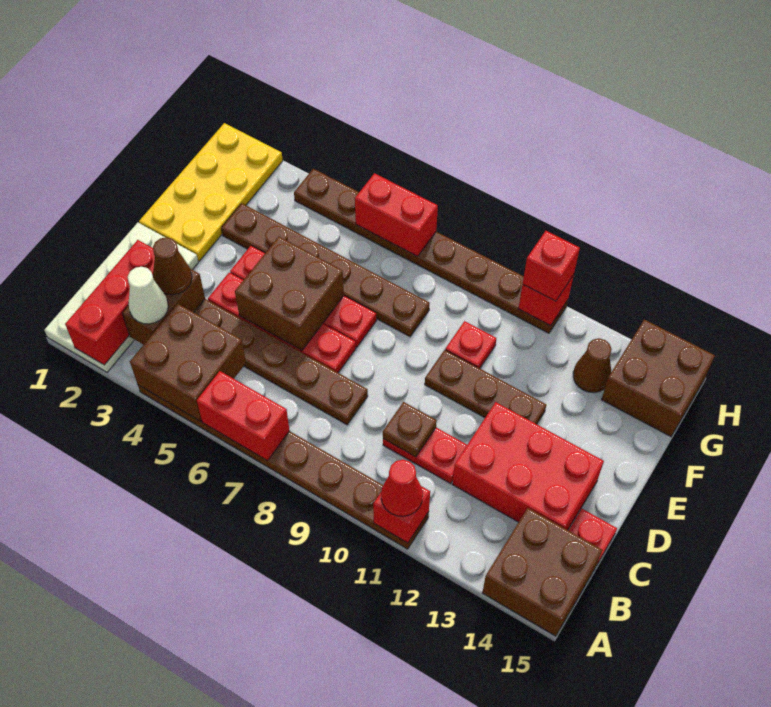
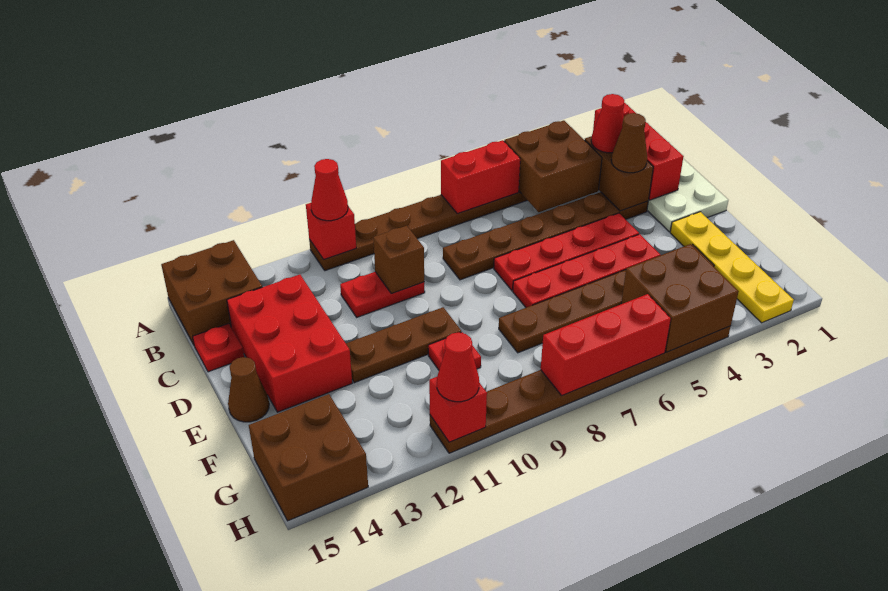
white cone B3 level 3 -> red cone B3 level 3
brown plate C10 level 2 -> brown brick C10 level 2
red brick C12:D14 level 1 -> red brick C13:E14 level 1
brown brick D5:E6 level 2 -> brown brick G4:H5 level 2
yellow plate E1:H2 level 1 -> yellow plate E2:H2 level 1
brown cone G13 level 1 -> brown cone E15 level 1
red brick H6:H7 level 2 -> red brick H6:H8 level 2
red brick H11 level 3 -> red cone H11 level 3

